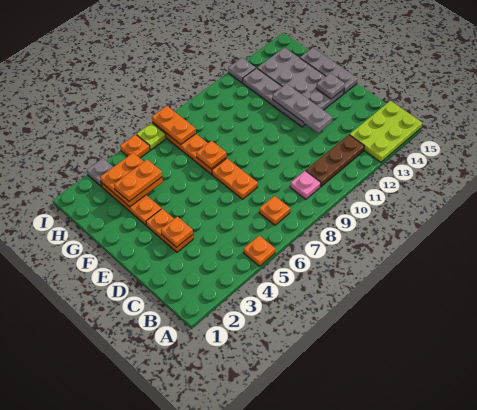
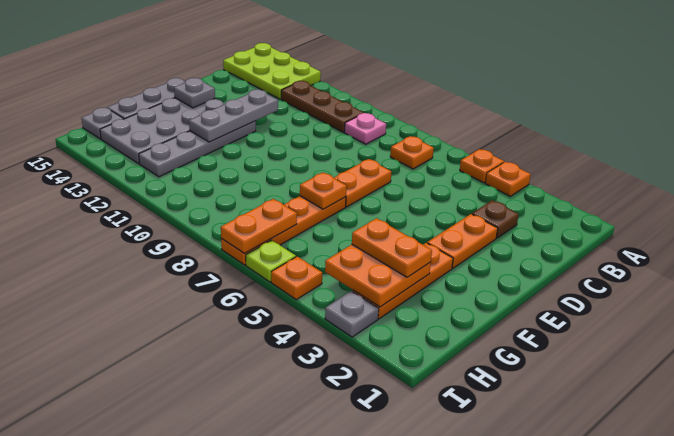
none -> brown plate C3 level 1
orange plate D3 level 2 -> orange plate A4 level 1
grey plate I12 level 1 -> grey plate H15 level 1

